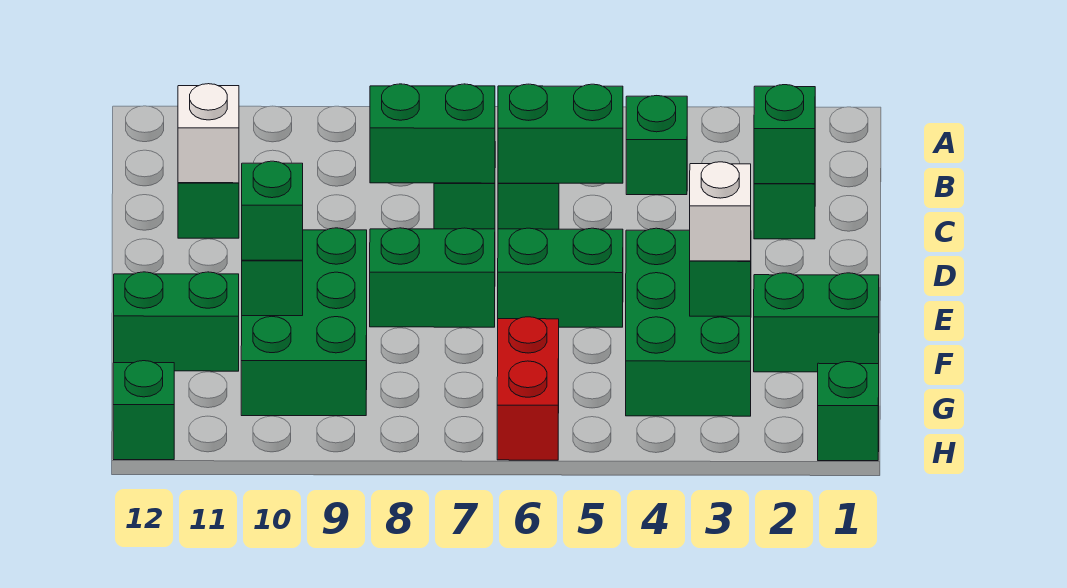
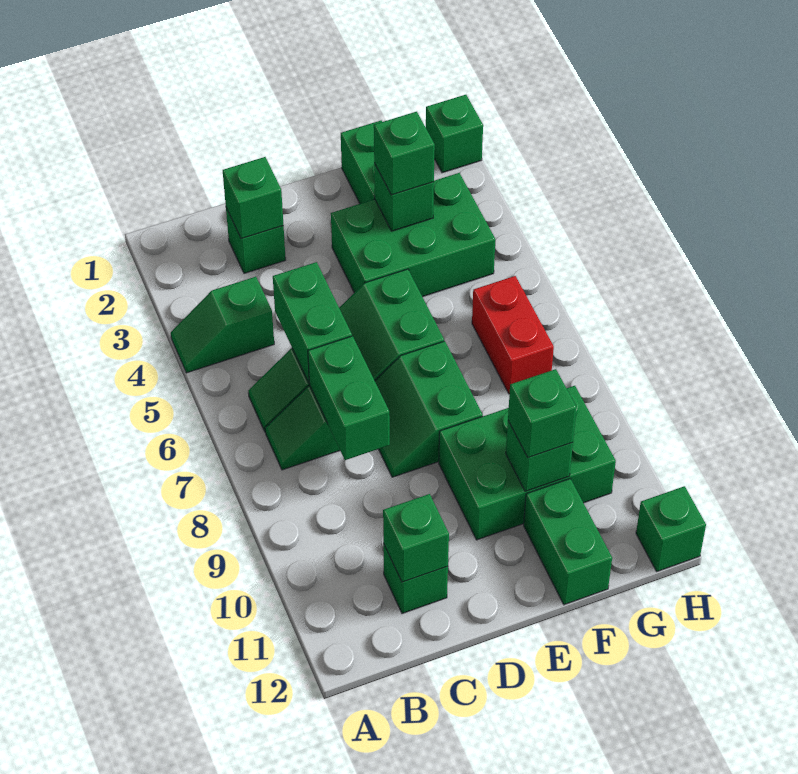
white brick C11 level 2 -> green brick C11 level 2
white brick F3 level 3 -> green brick F3 level 3
red brick G6:H6 level 1 -> red brick G6:G7 level 1

